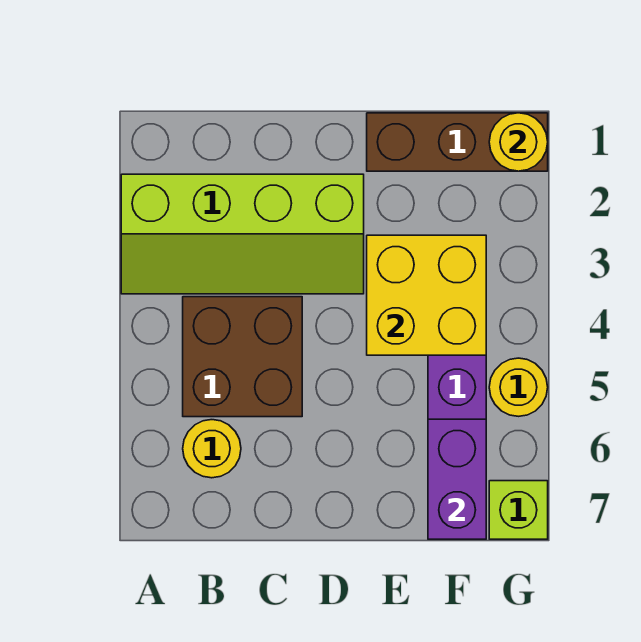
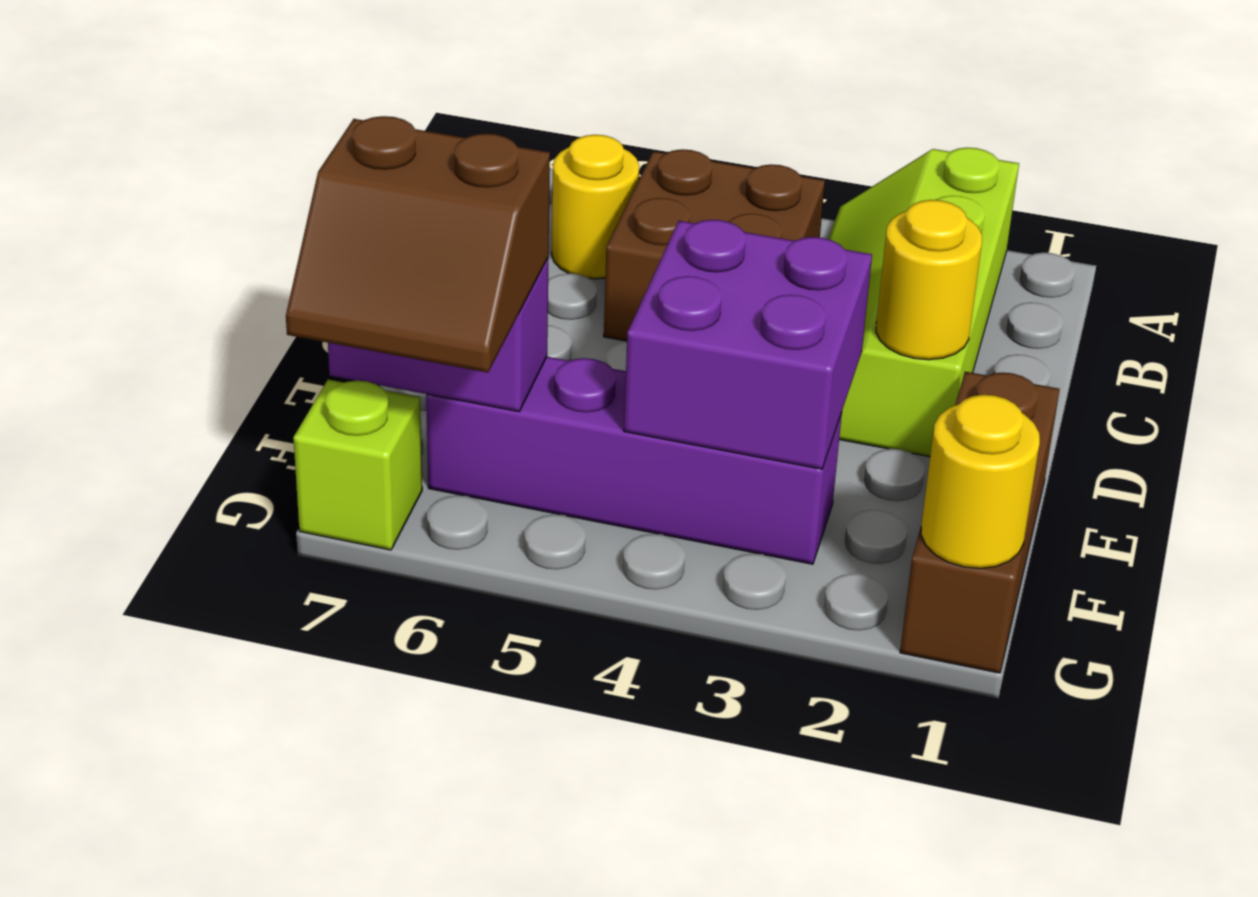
yellow brick E3:F4 level 2 -> purple brick E3:F4 level 2
none -> brown slope F6:G7 level 3 top F
yellow round brick G5 level 1 -> yellow round brick D2 level 2

